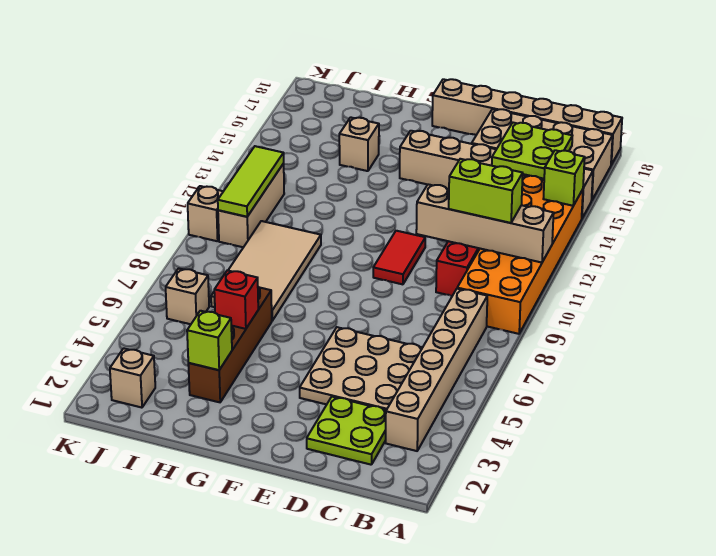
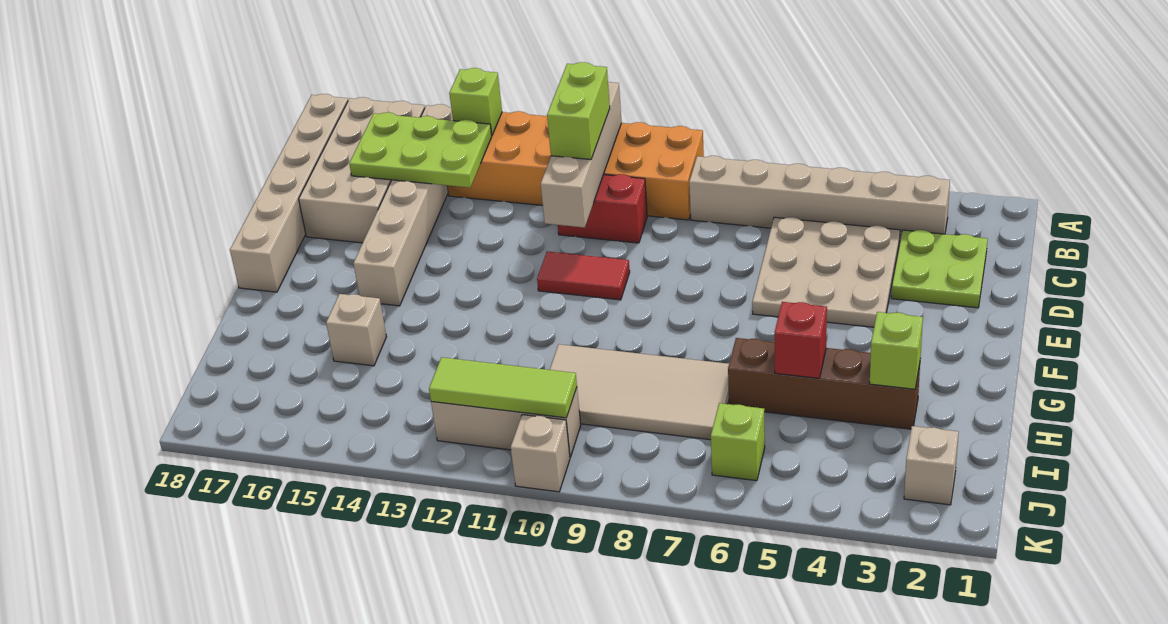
lime plate B15:C16 level 2 -> lime plate B14:C16 level 2
tan brick J6 level 1 -> lime brick J6 level 1

